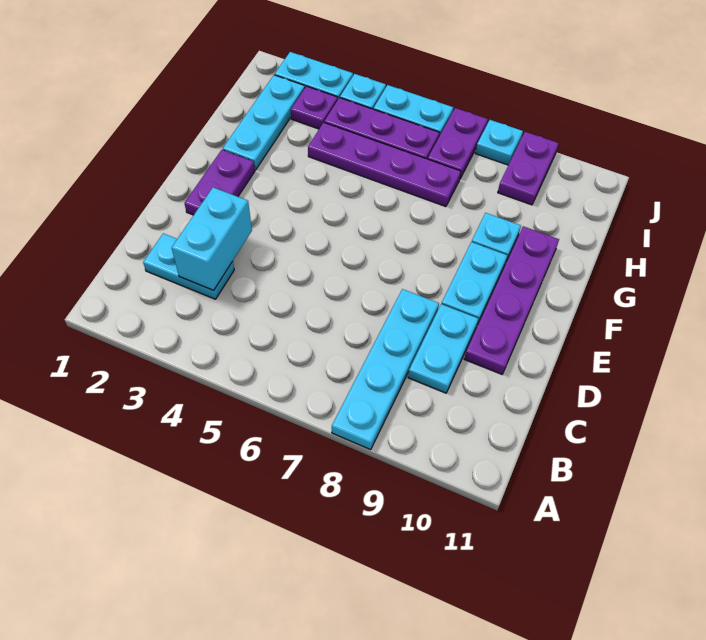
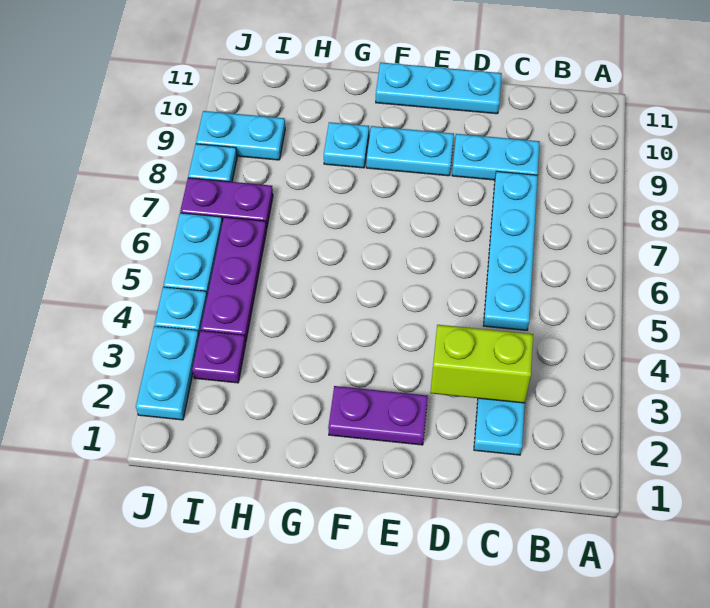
cyan plate A8:D8 level 1 -> cyan plate C5:C8 level 1
cyan brick C3:D3 level 2 -> lime brick C3:D3 level 2
purple plate D10:G10 level 1 -> none
cyan plate G2:I2 level 1 -> cyan plate D11:F11 level 1
purple plate H4:H7 level 1 -> none
purple plate I9:J9 level 1 -> cyan plate I9:J9 level 1

